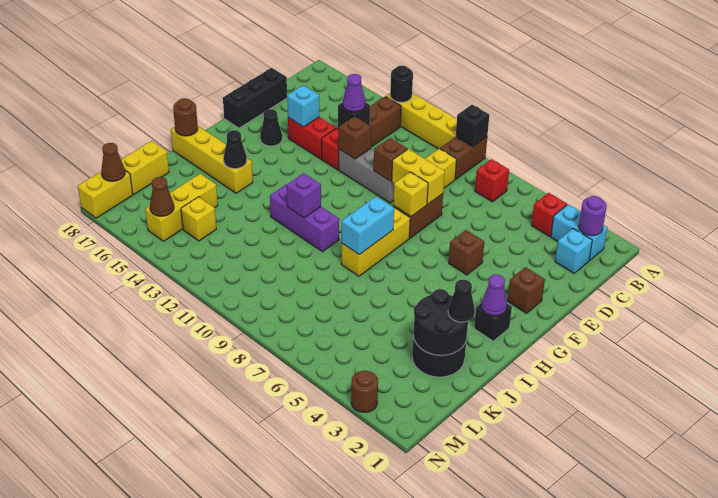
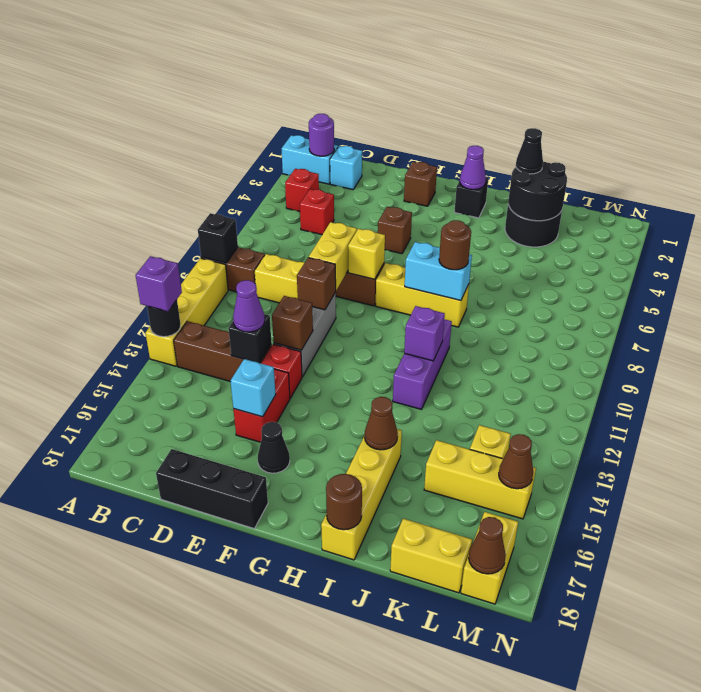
none -> purple brick A13 level 3
cyan brick B2:B3 level 1 -> cyan brick A2:B2 level 1
red brick B7 level 1 -> red brick C5 level 1
black cone I15 level 2 -> brown cone I15 level 2
yellow brick M18:N18 level 1 -> yellow brick M17:M18 level 1
brown round brick N3 level 1 -> brown round brick I8 level 3

